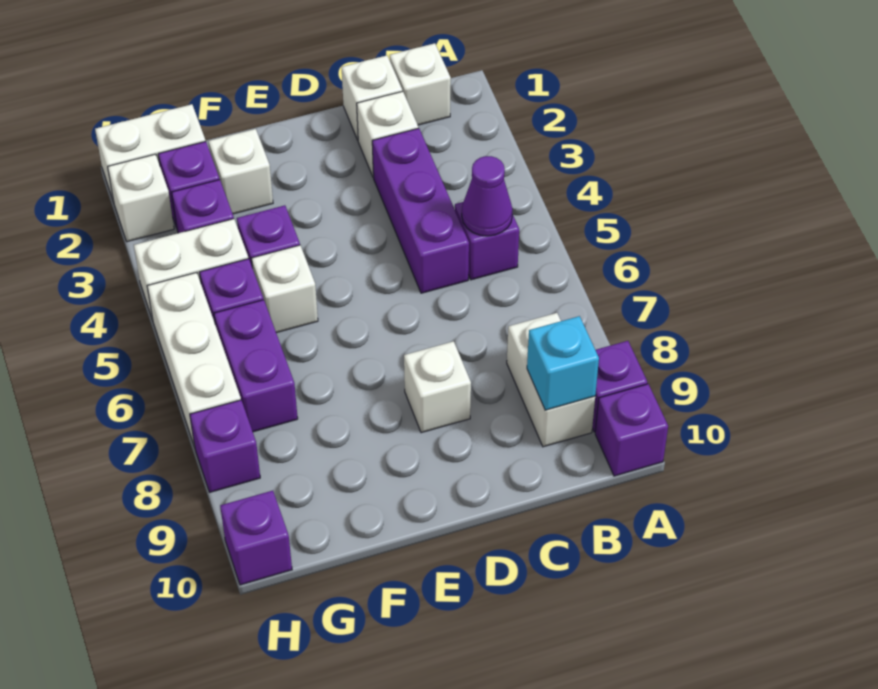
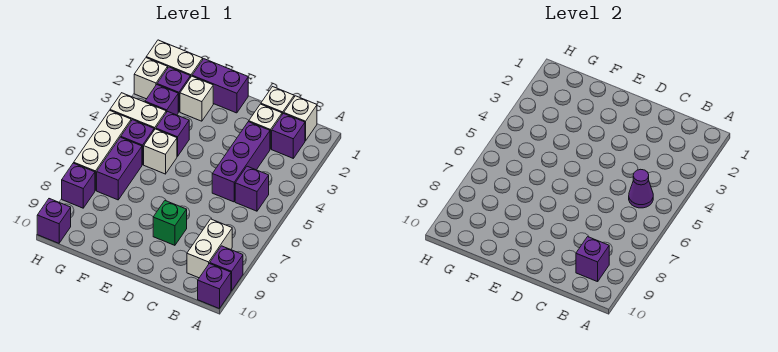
none -> purple brick B2 level 1
cyan brick B9 level 2 -> purple brick B9 level 2
white brick D8 level 1 -> green brick D8 level 1
none -> purple brick E1:F1 level 1

